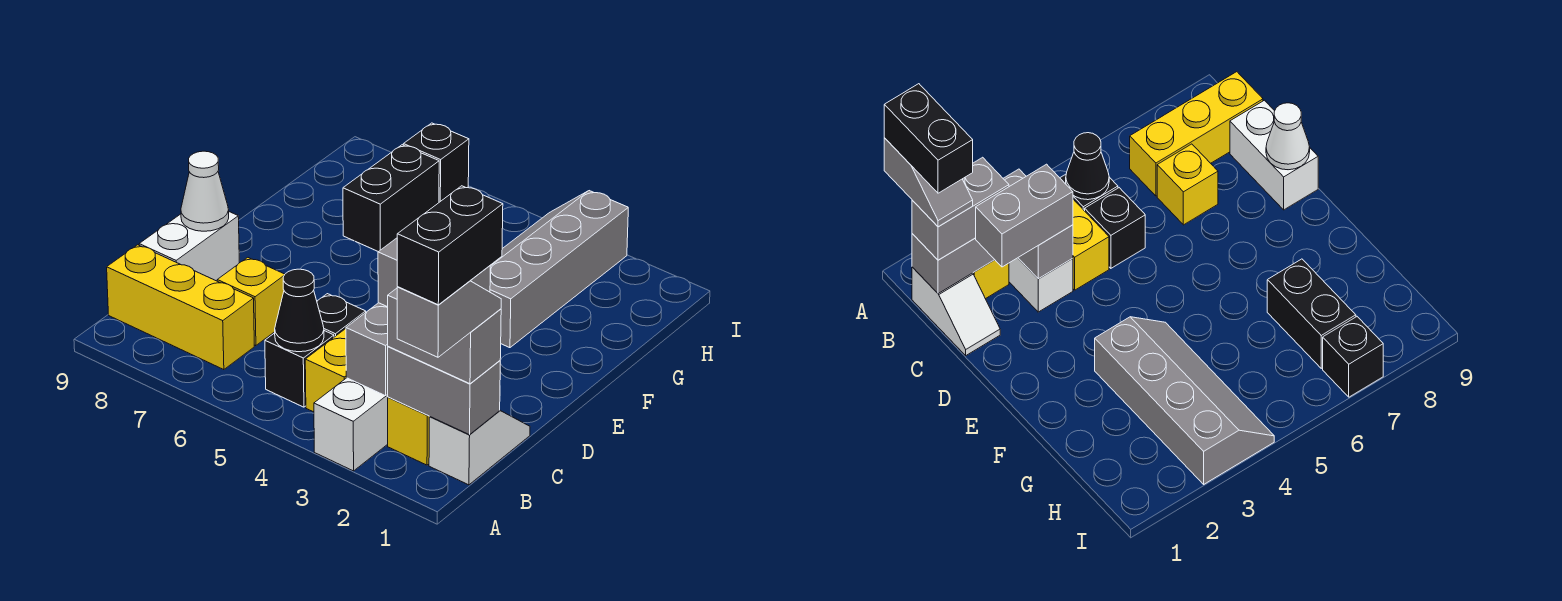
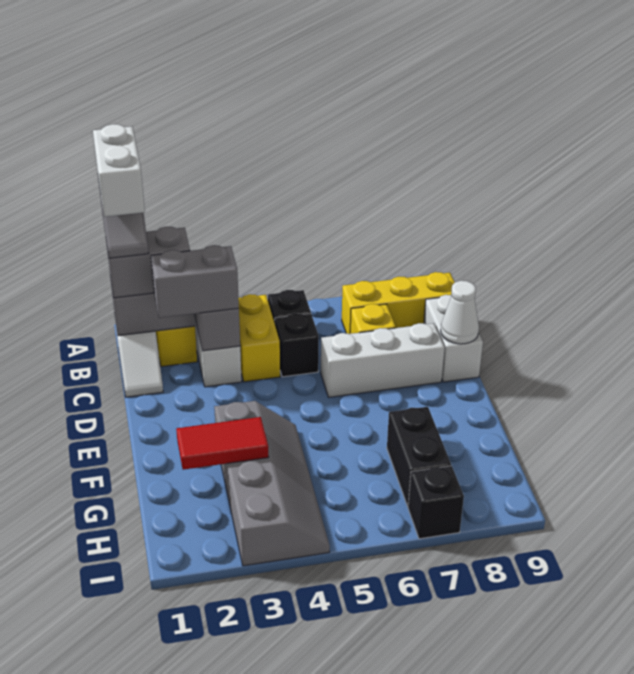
black brick A1:B1 level 5 -> white brick A1:B1 level 5
black cone B5 level 2 -> none
none -> white brick D6:D8 level 1
none -> red tile G2:G3 level 2

